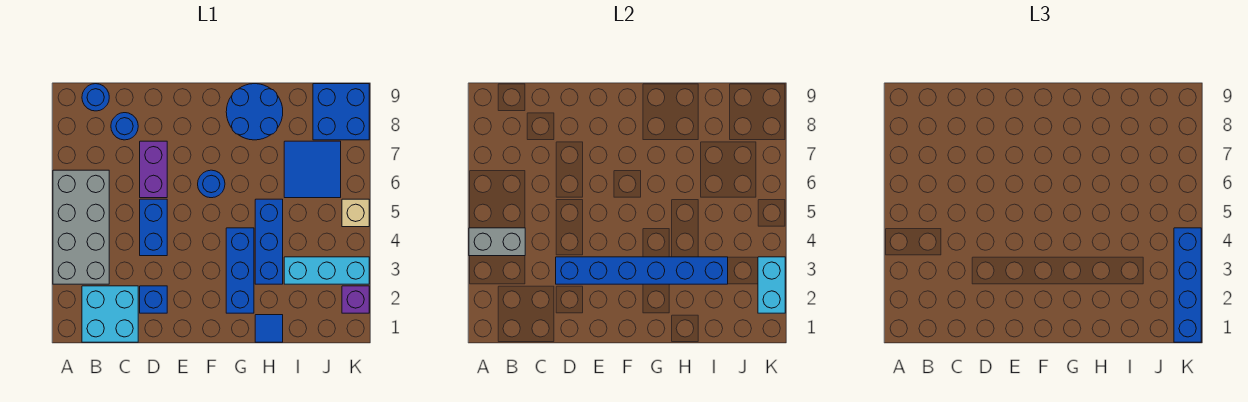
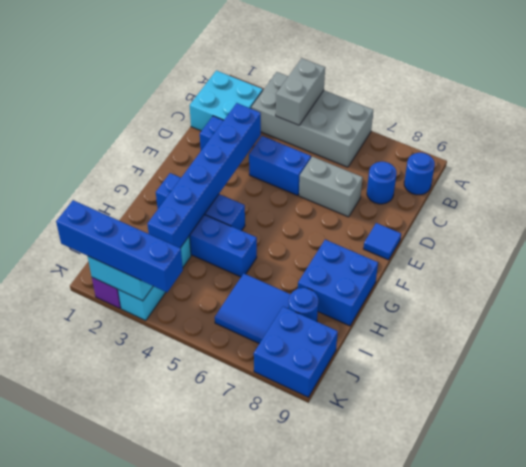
purple brick D6:D7 level 1 -> grey brick D6:D7 level 1
blue round brick F6 level 1 -> blue round brick I8 level 1
blue round brick G8:H9 level 1 -> blue brick G8:H9 level 1
blue tile H1 level 1 -> blue tile E9 level 1
tan brick K5 level 1 -> none

